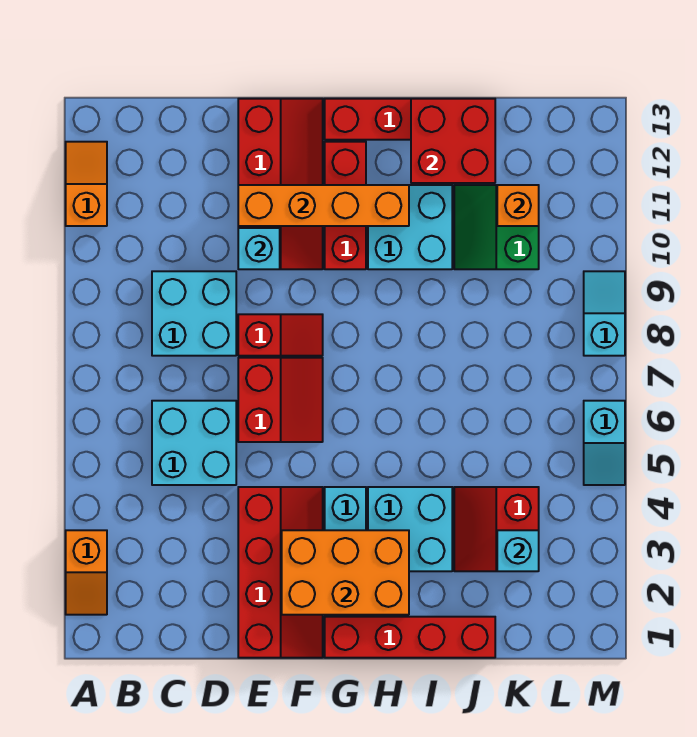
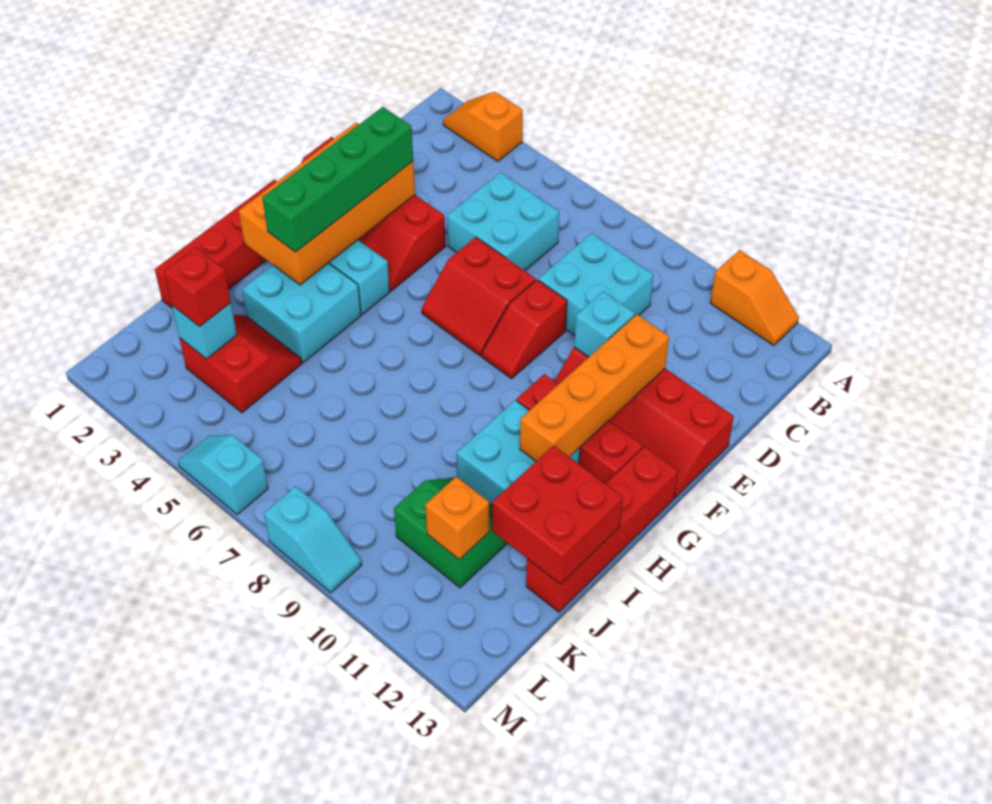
none -> green brick E3:H3 level 3
orange brick F2:H3 level 2 -> orange brick E2:H3 level 2
none -> red brick K3 level 3

